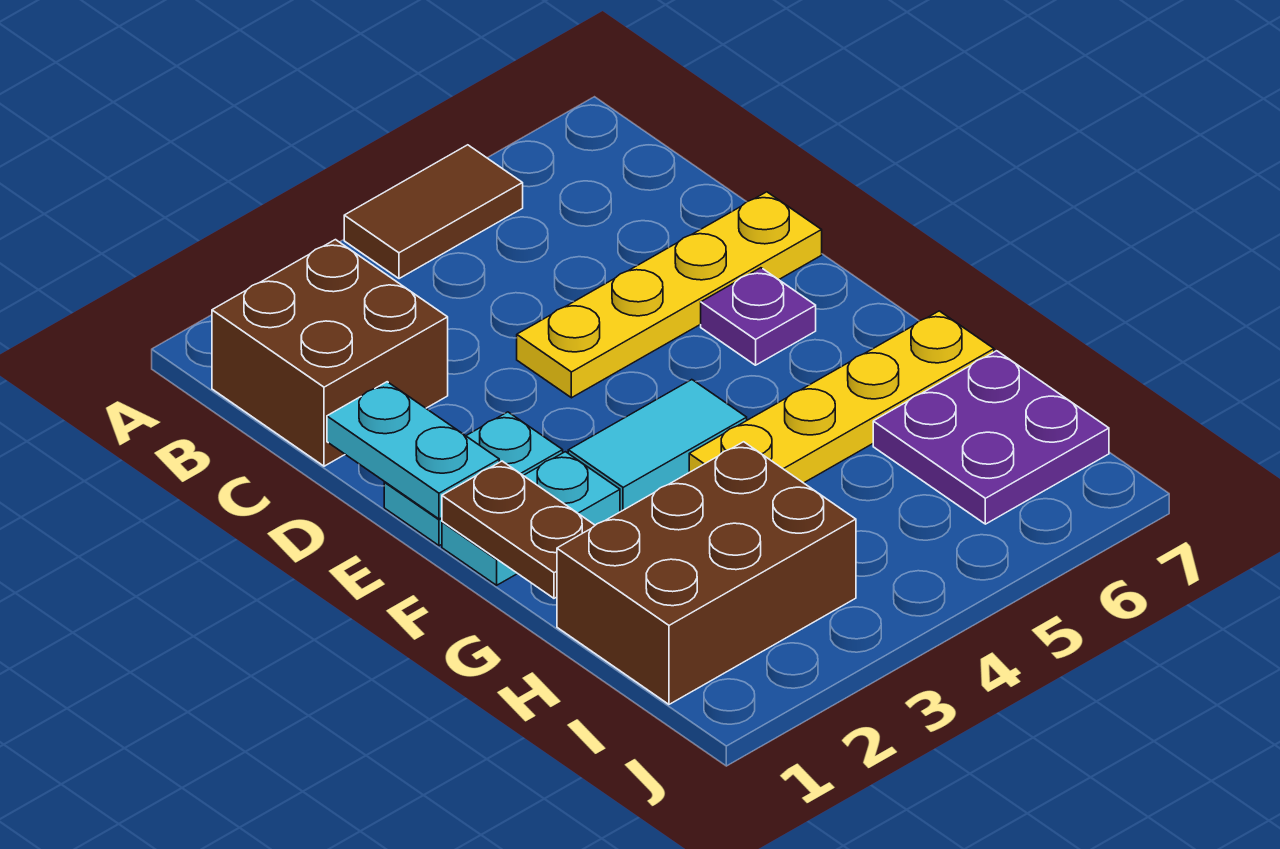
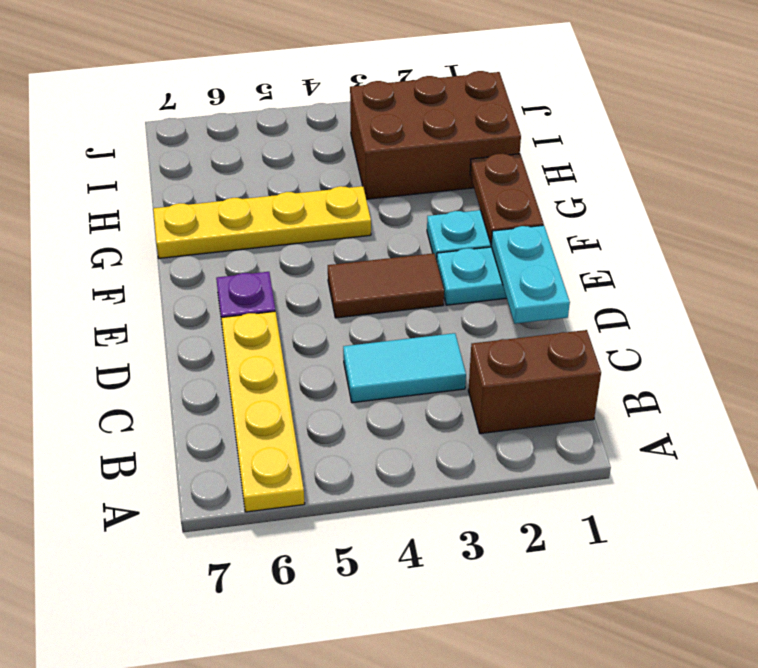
brown tile A4:A5 level 1 -> brown tile E3:E4 level 1
brown brick B1:C2 level 1 -> brown brick B1:B2 level 1
yellow plate D4:D7 level 1 -> yellow plate A6:D6 level 1
cyan tile F3:F4 level 1 -> cyan tile C3:C4 level 1
purple plate H6:I7 level 1 -> none

